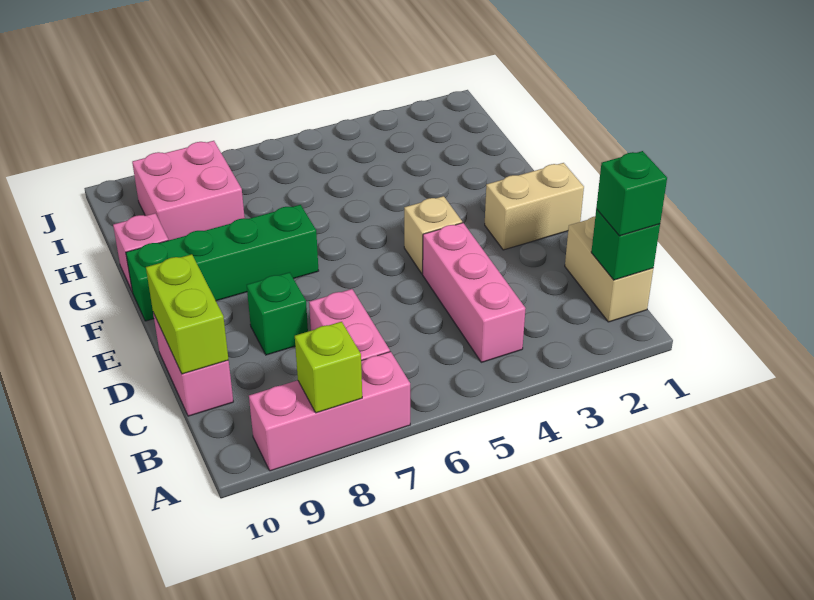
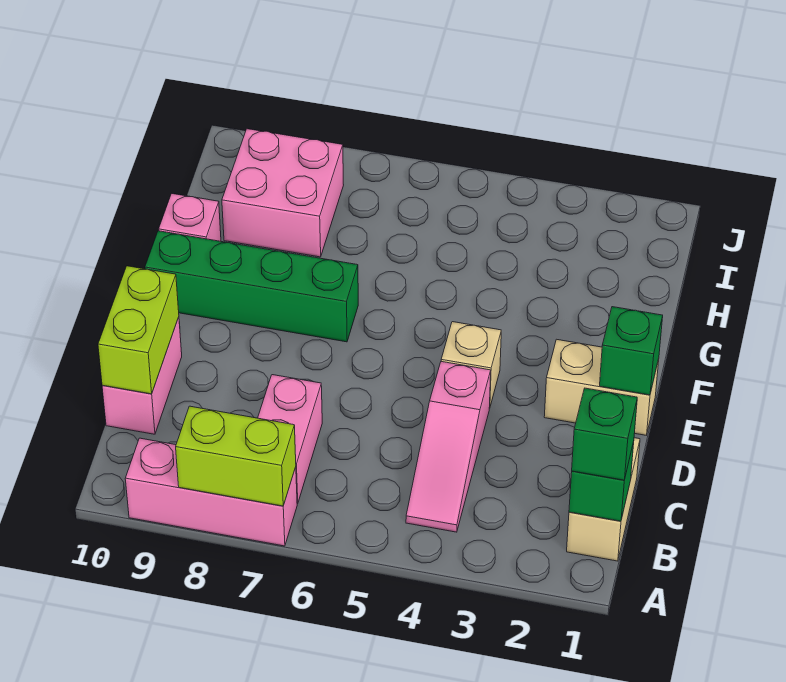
lime brick A8 level 2 -> lime brick A7:A8 level 2
pink brick B4:D4 level 1 -> pink slope B4:D4 level 1 top D
green brick D8 level 1 -> green brick E1 level 2

